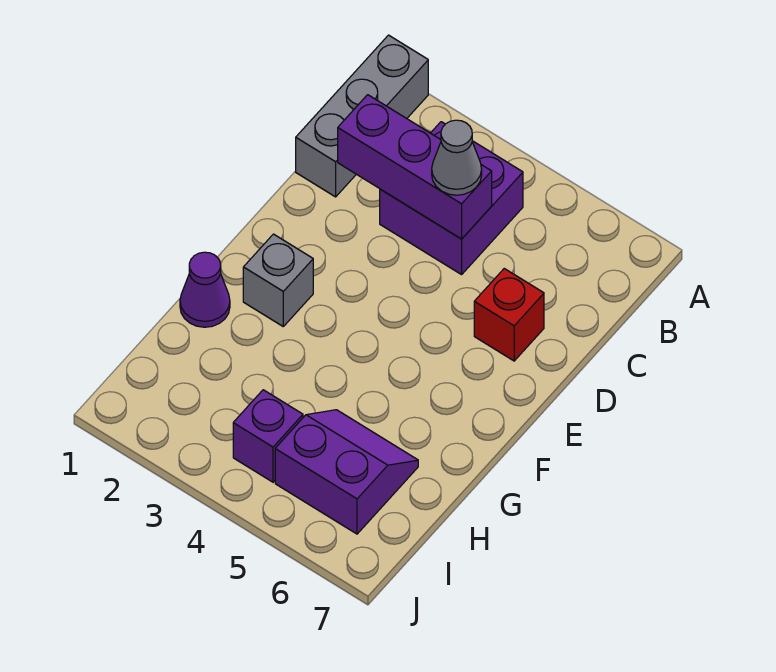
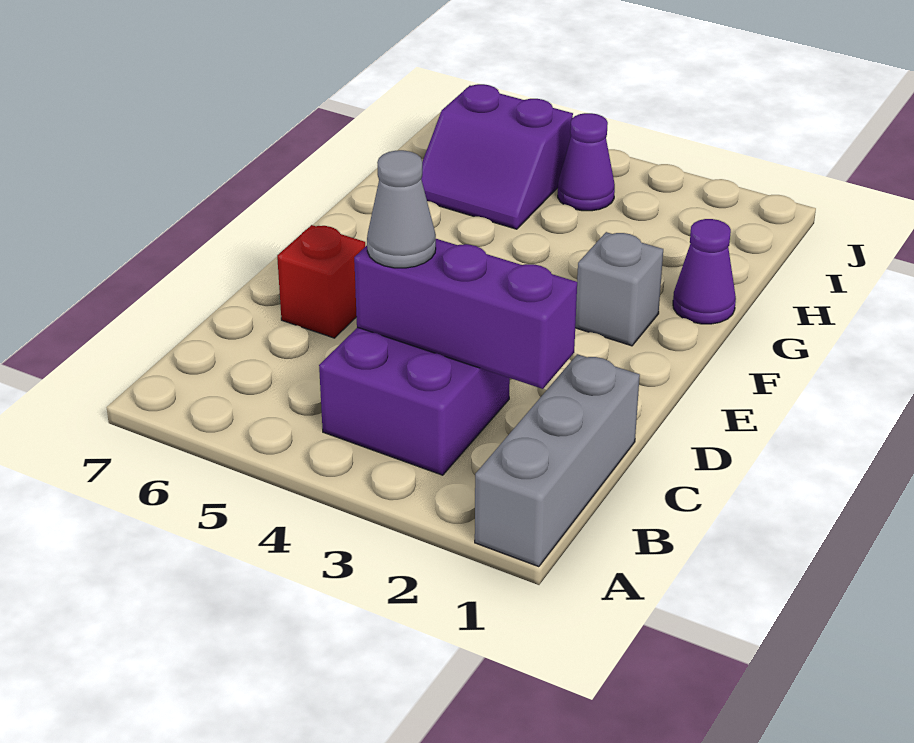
purple brick I4 level 1 -> purple cone I4 level 1

